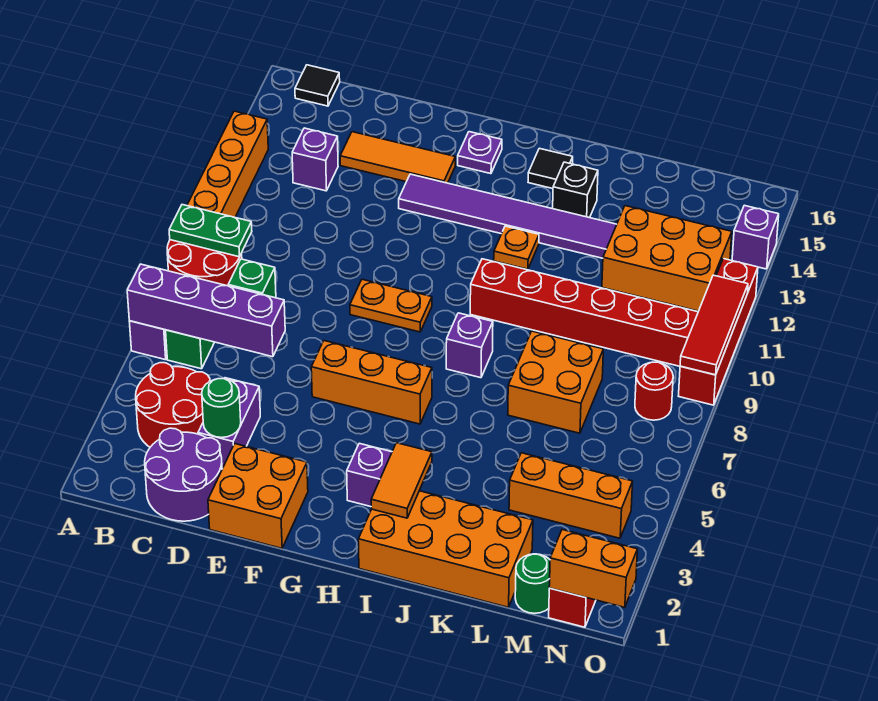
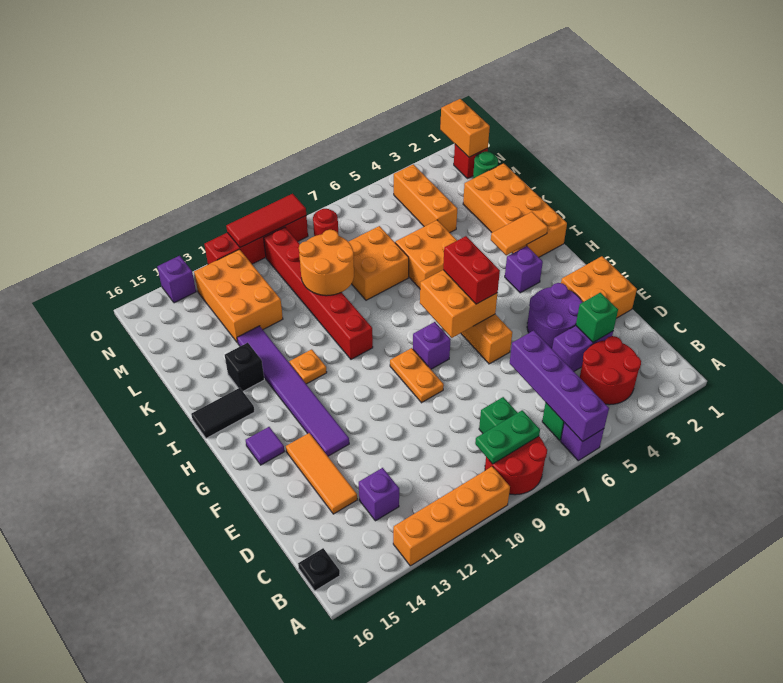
green plate A9:B9 level 2 -> green plate B8:B9 level 2
black tile B16 level 1 -> black plate B16 level 1
purple round brick C1:D2 level 1 -> purple round brick E3:F4 level 1
green round brick D3 level 2 -> green brick D3 level 2
none -> orange brick G6:H7 level 2
none -> red brick G6:H6 level 3
purple plate G15 level 1 -> purple tile G15 level 1
purple brick I8 level 1 -> purple brick G8 level 1
black tile I15 level 1 -> black tile I15:I16 level 1
none -> orange brick J5:K6 level 1
none -> orange round brick K9:L10 level 2

